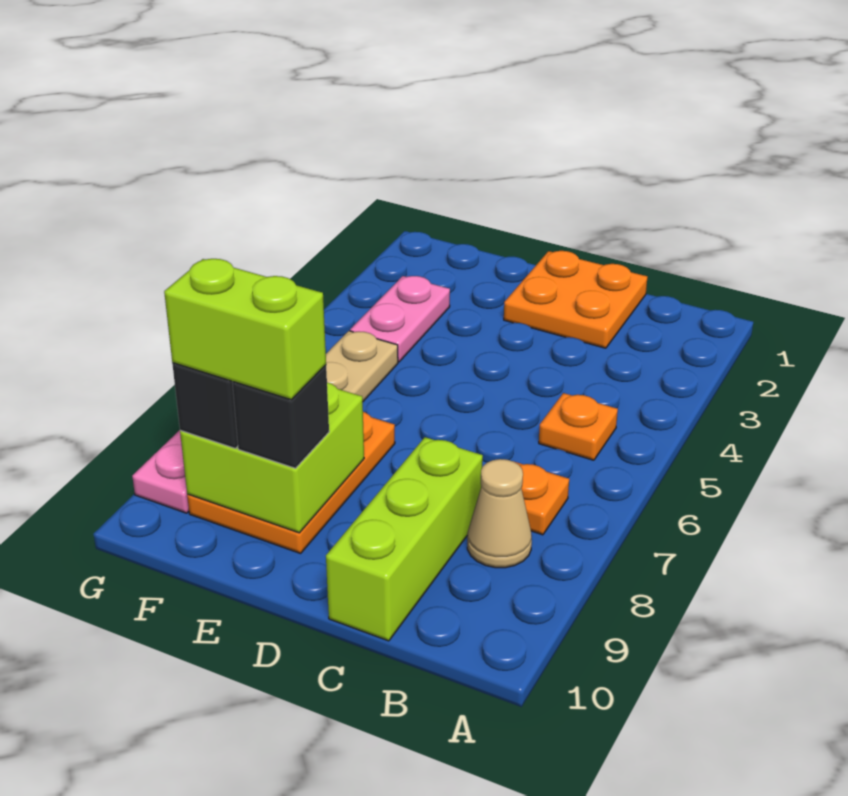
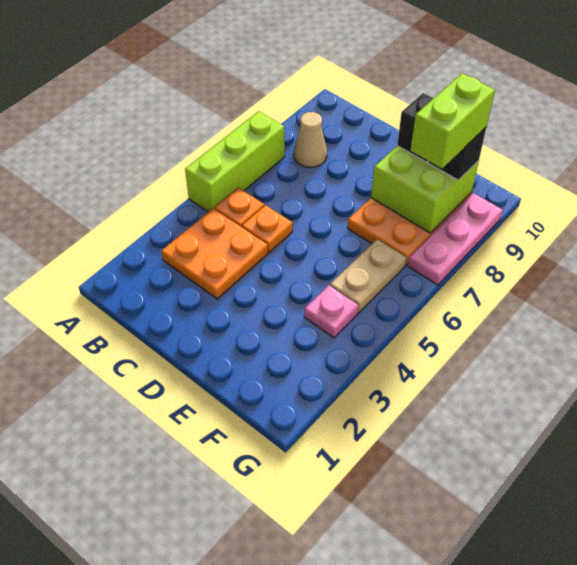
orange plate B7 level 1 -> orange plate C5 level 1
orange plate C1:D2 level 1 -> orange plate B3:C4 level 1
lime brick C8:C10 level 1 -> lime brick A5:A7 level 1
lime brick E9:F9 level 4 -> lime brick F8:F9 level 4
pink plate F3:F4 level 1 -> pink plate F4 level 1

